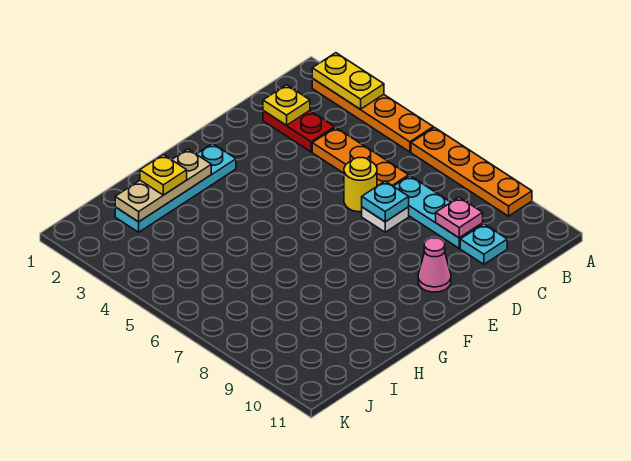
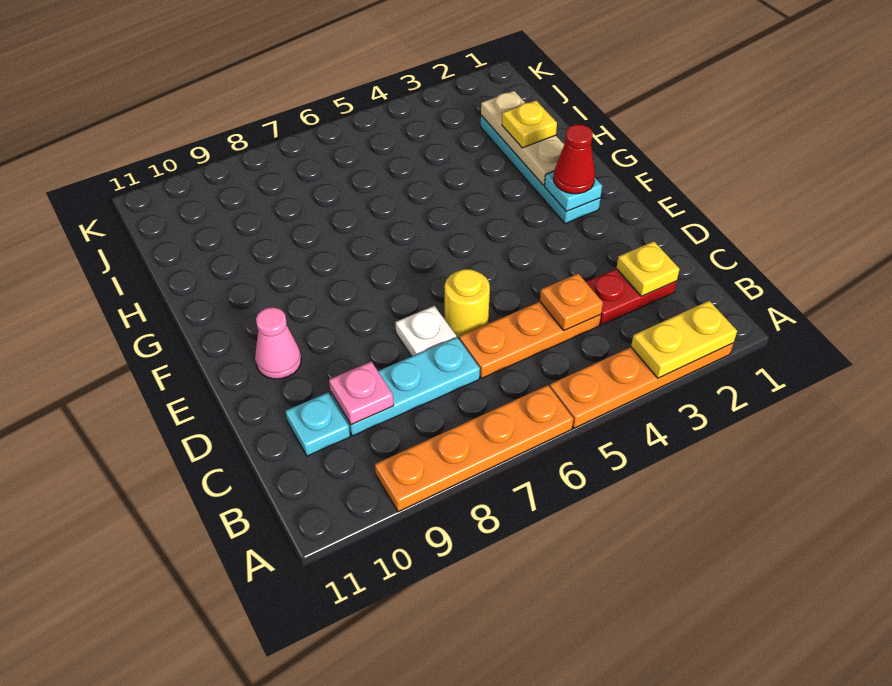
none -> orange plate C4 level 2
cyan plate D7 level 2 -> cyan plate F2 level 2
none -> red cone F2 level 3

